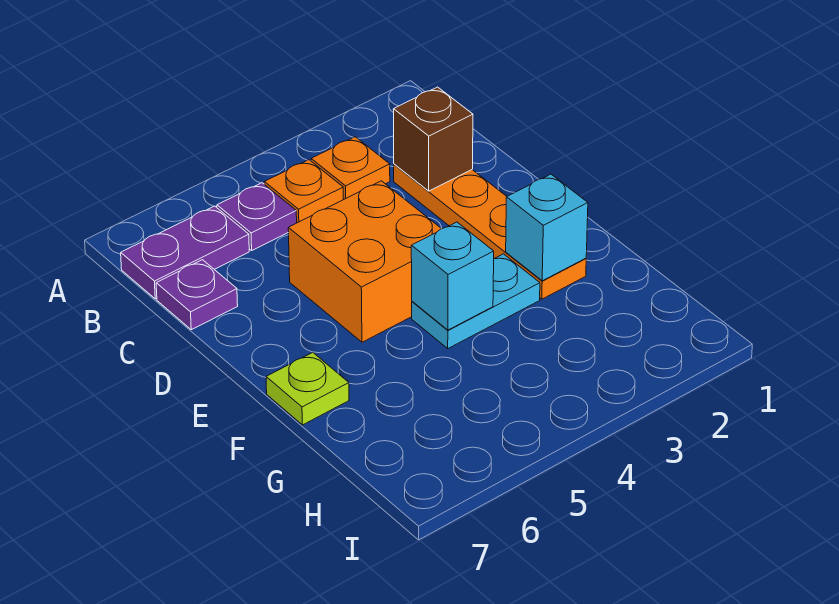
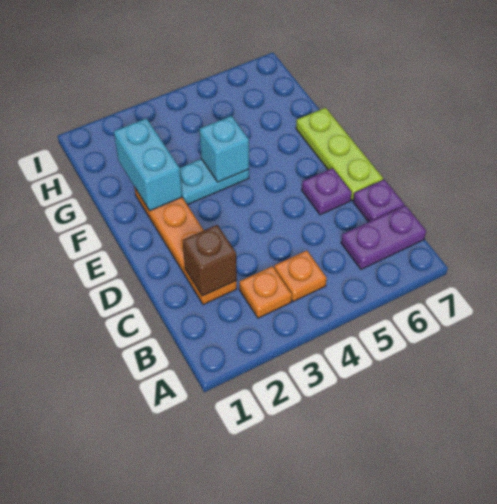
purple plate B5 level 1 -> purple plate D6 level 1
orange brick D4:E5 level 1 -> none
cyan brick F2 level 2 -> cyan brick F2:G2 level 2
lime plate F7 level 1 -> lime plate D7:F7 level 1

